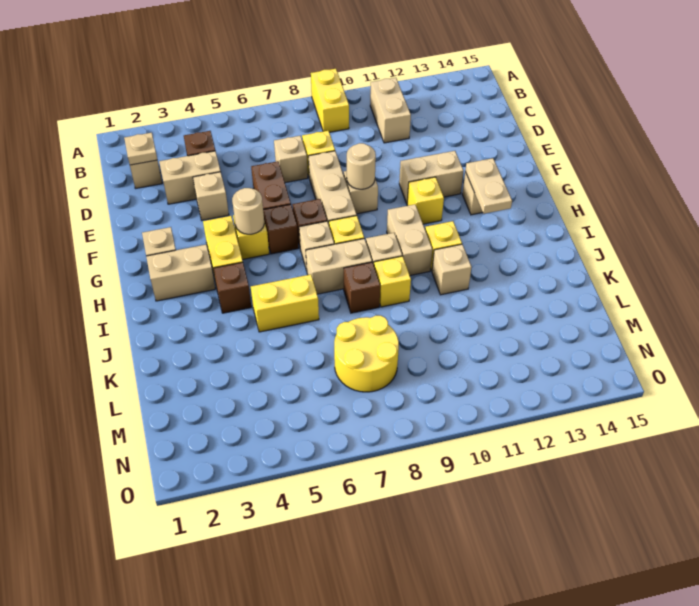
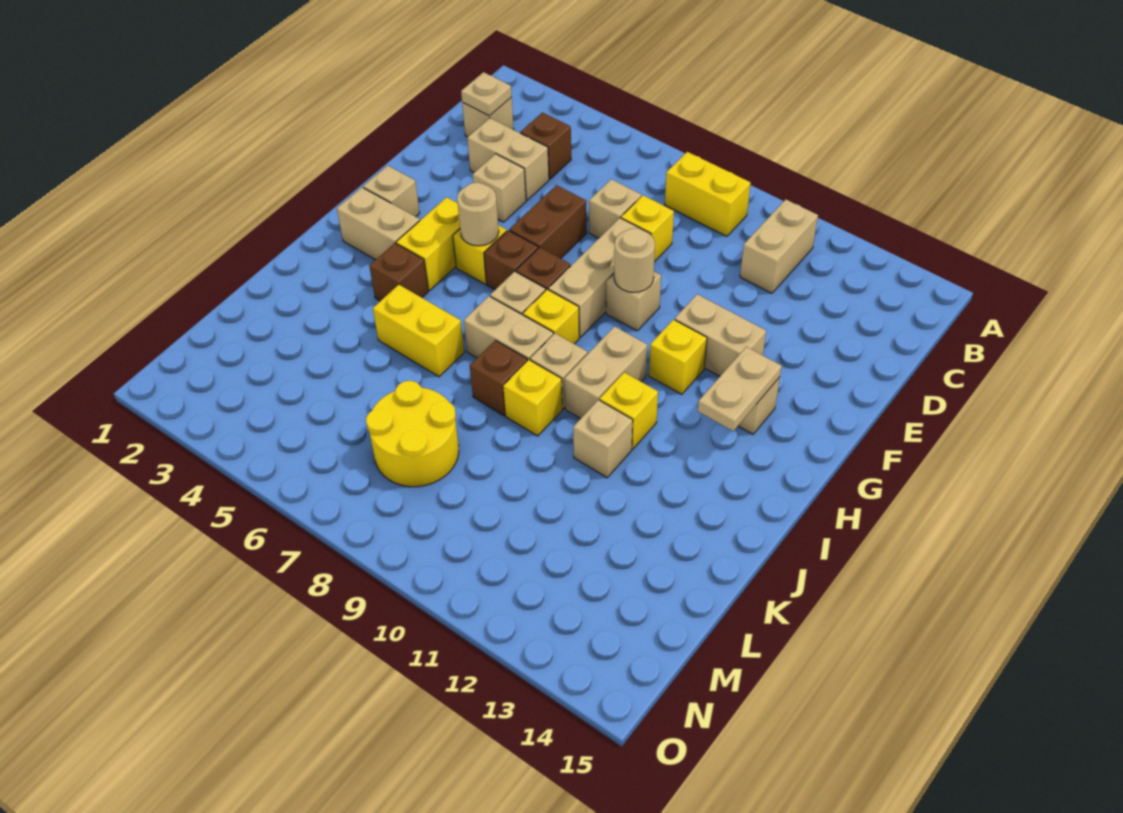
yellow brick A9:B9 level 1 -> yellow brick B8:B9 level 1

